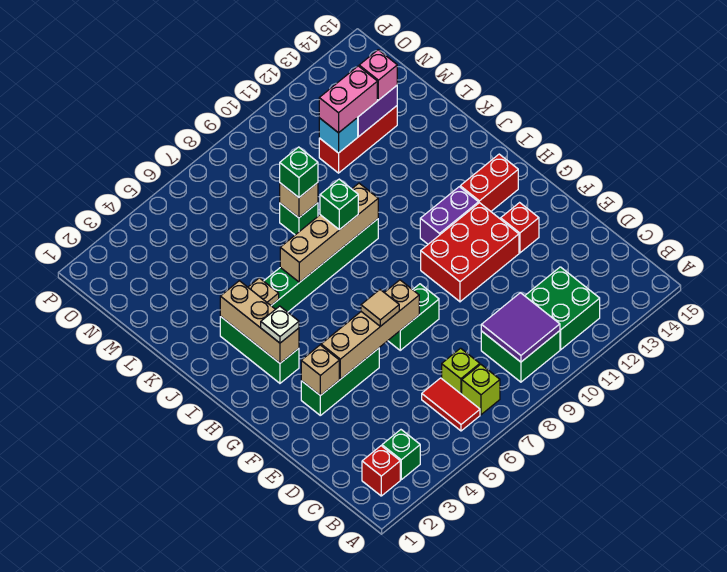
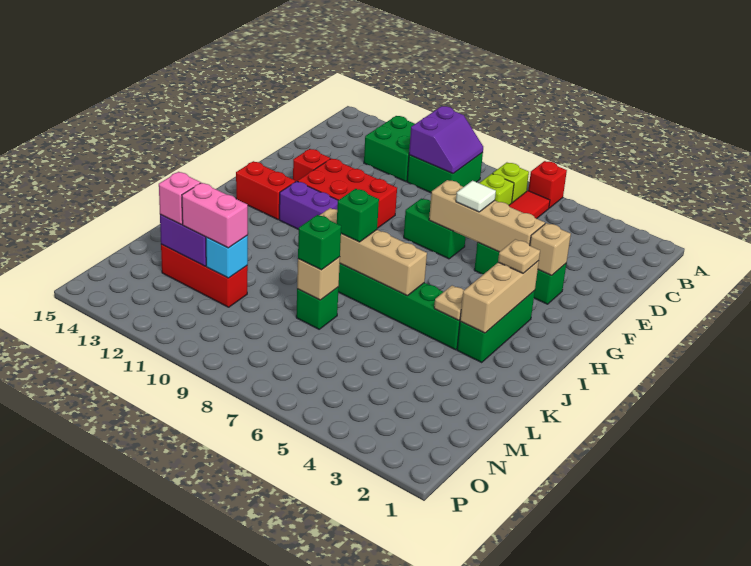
red brick B2 level 1 -> red brick A6 level 1
green brick B3 level 1 -> none
purple tile B9:C10 level 2 -> purple slope B9:C10 level 2 top 10
tan tile F6 level 3 -> white tile F6 level 3
white plate H3 level 3 -> tan plate H3 level 3

